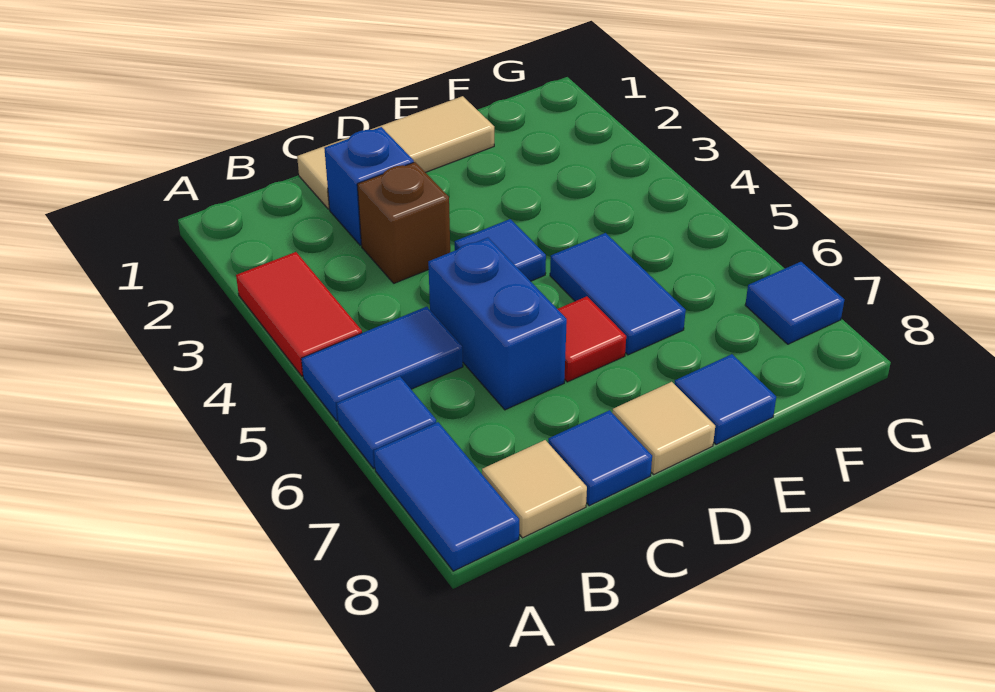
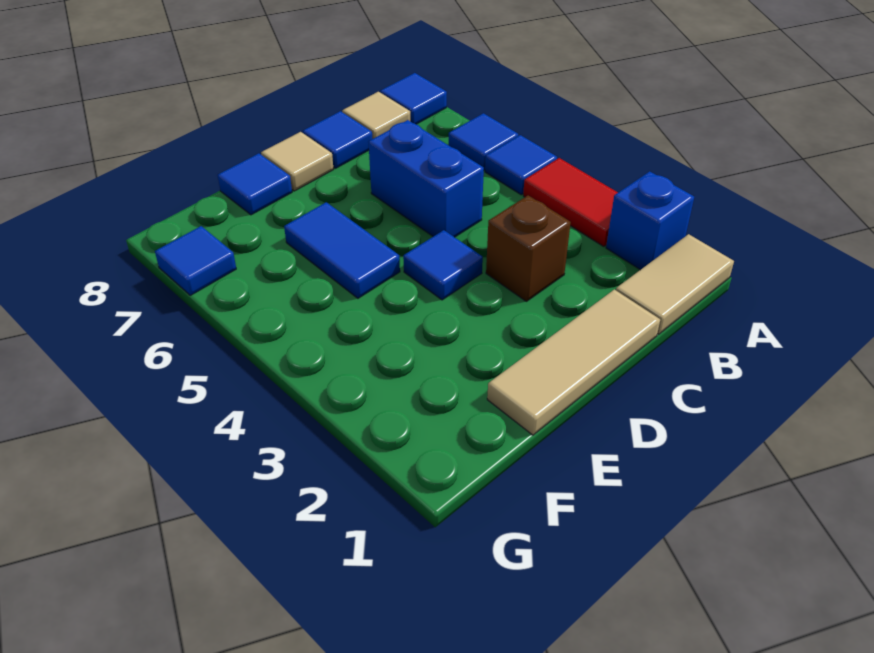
none -> tan tile A1:B1 level 1
blue tile A5:B5 level 1 -> blue tile A5 level 1
blue tile A7:A8 level 1 -> blue tile A8 level 1
blue brick C2 level 1 -> blue brick A2 level 1
red tile D6 level 1 -> none

